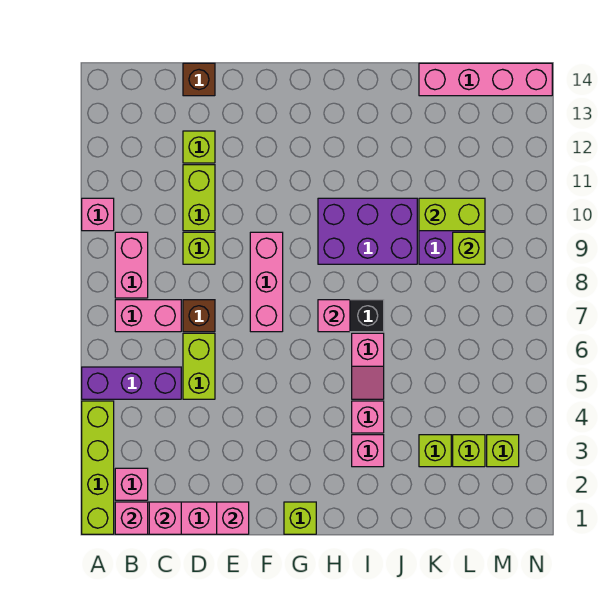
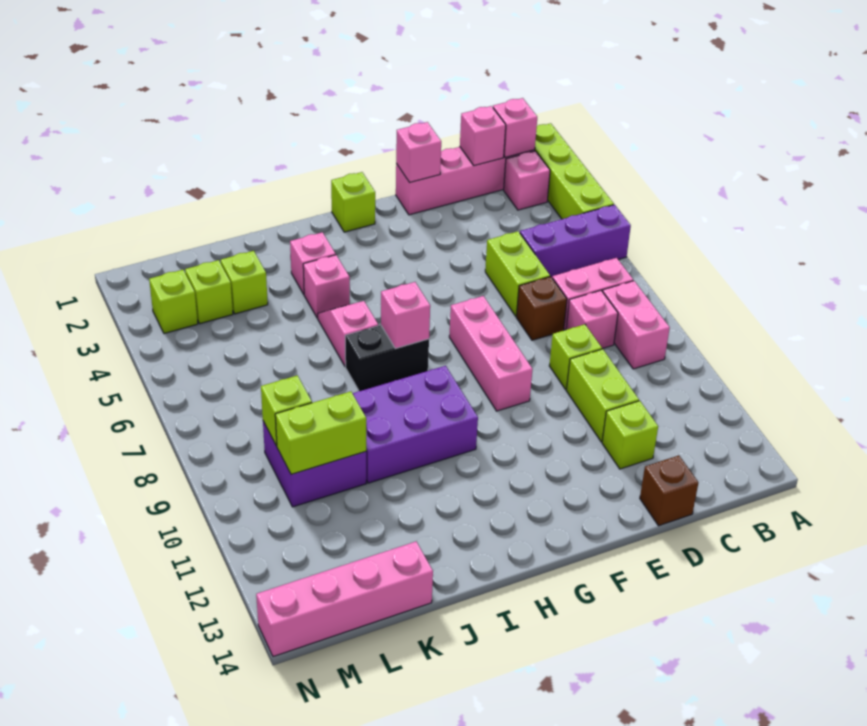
pink brick A10 level 1 -> pink brick C8 level 1

